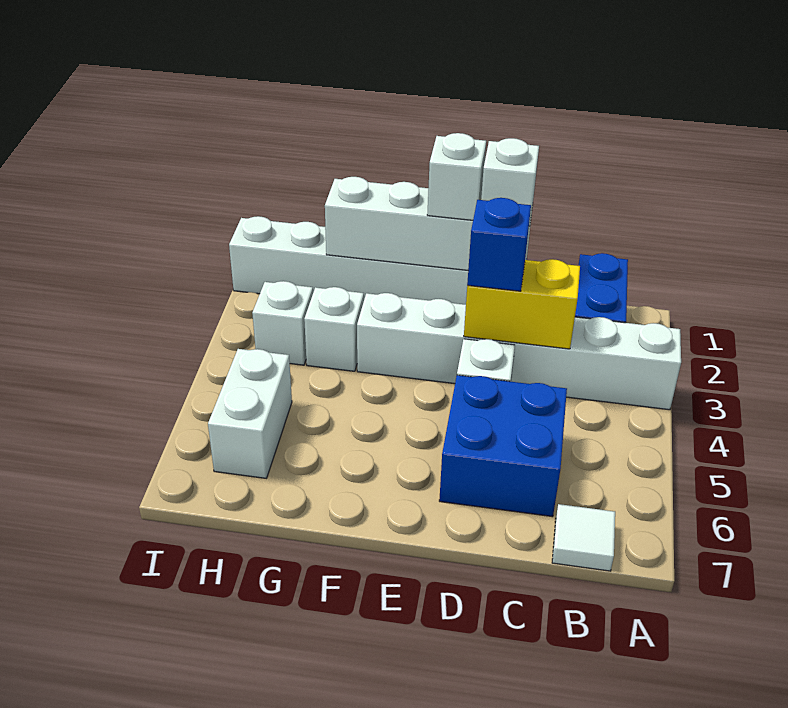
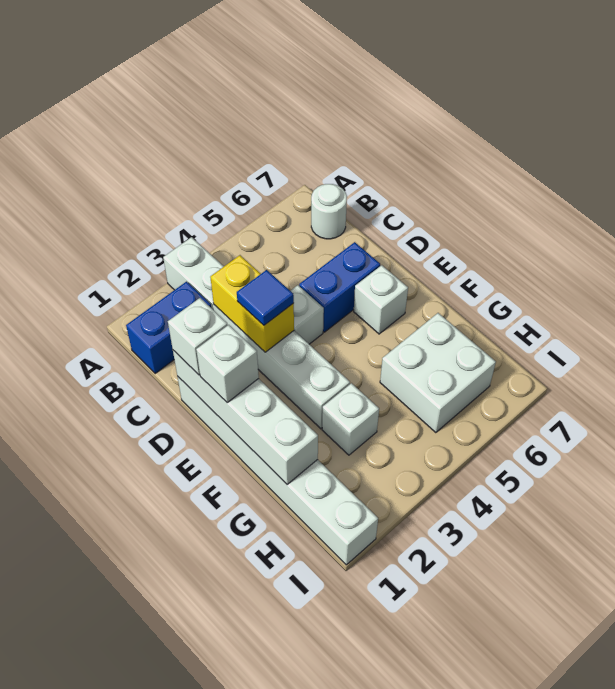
white tile B7 level 1 -> white round brick B7 level 1
blue brick C5:D6 level 1 -> blue brick D5:D6 level 1
blue brick D3 level 3 -> blue tile D3 level 3
white brick H3 level 1 -> white brick E6 level 1
white brick H5:H6 level 1 -> white brick G5:H6 level 1

